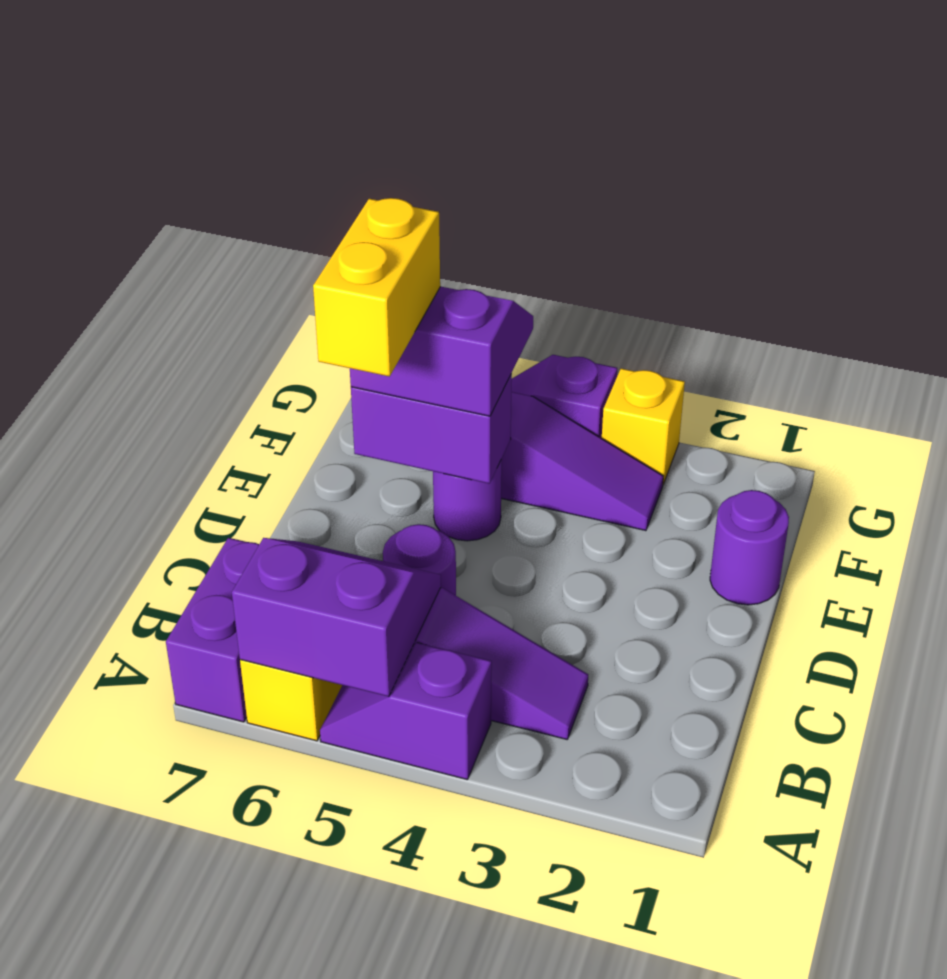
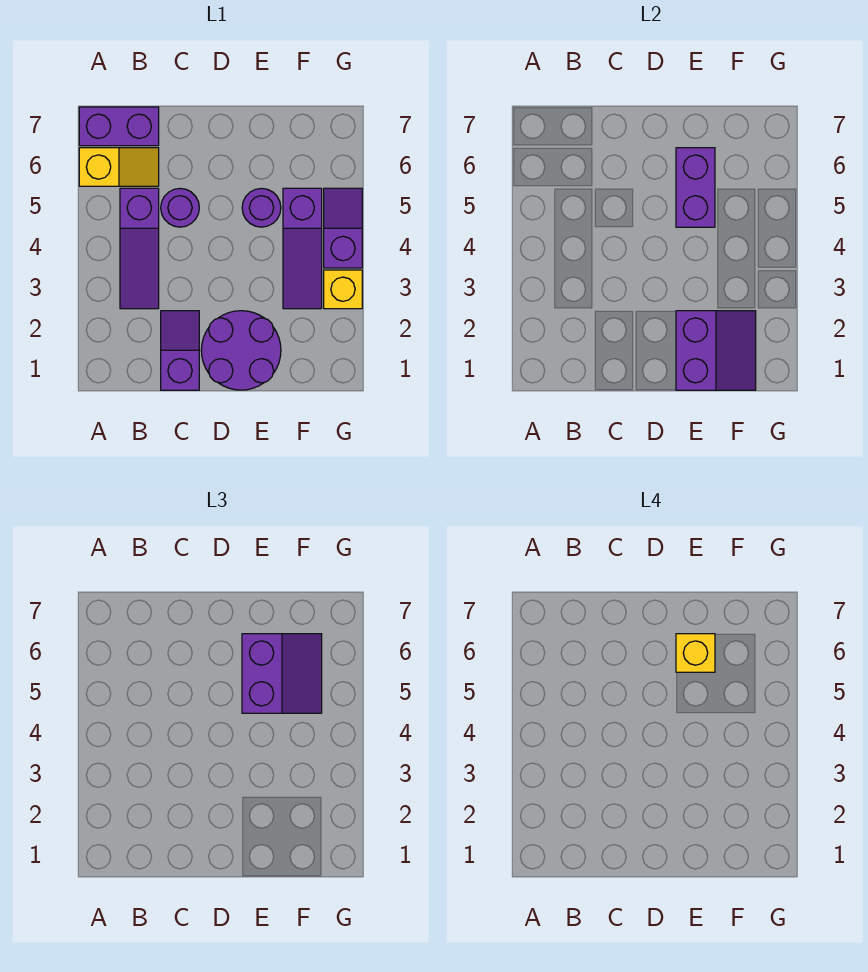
purple slope A4:A5 level 1 top 4 -> purple slope C1:C2 level 1 top 1
purple slope A5:B6 level 2 top A -> purple slope E1:F2 level 2 top E
yellow brick D6:E6 level 4 -> yellow brick E6 level 4
purple round brick E1 level 1 -> purple round brick D1:E2 level 1

